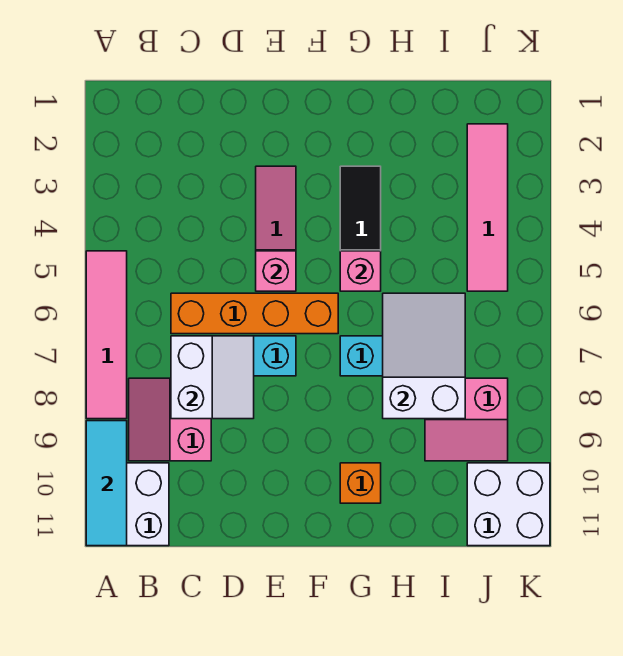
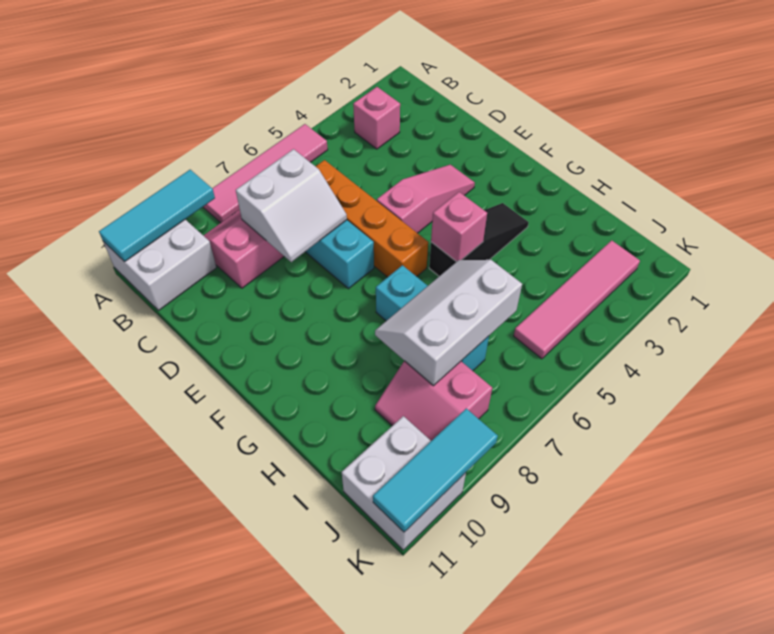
pink brick E5 level 2 -> pink brick B3 level 1
orange brick G10 level 1 -> none
white slope H6:I8 level 2 top 8 -> white slope H6:I8 level 2 top I
none -> cyan tile K9:K11 level 2

